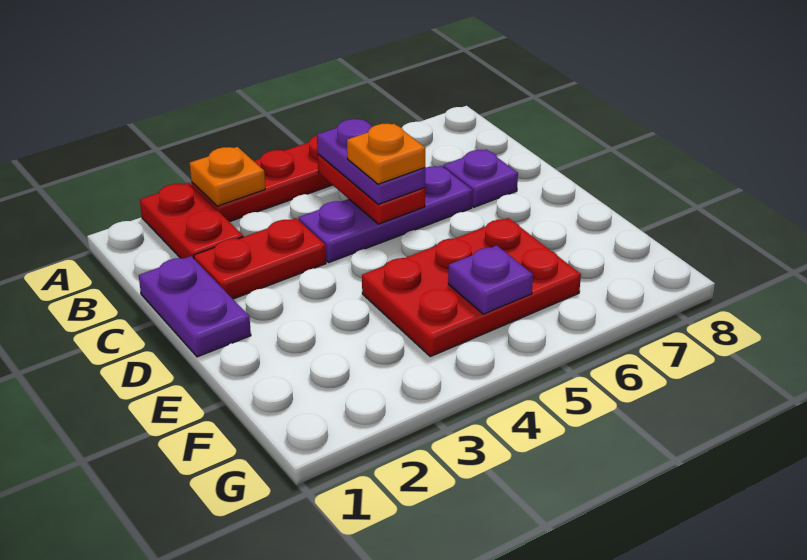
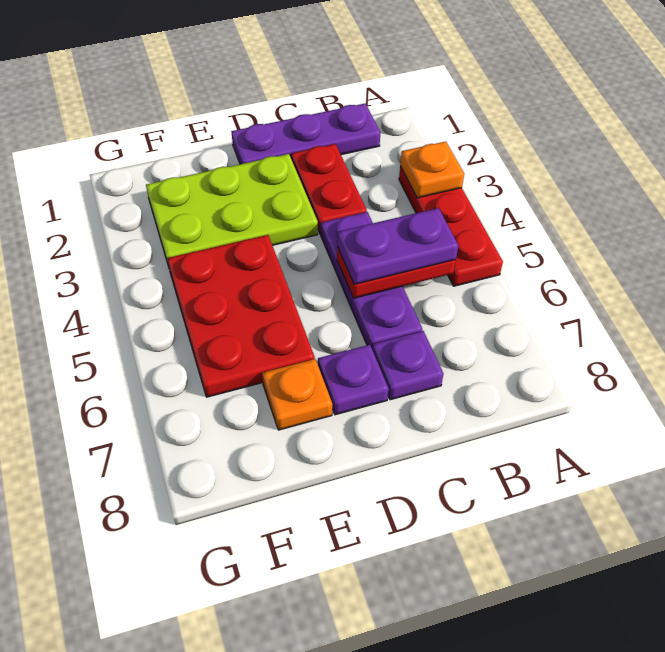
red plate A2:B2 level 1 -> none
purple plate C1:D1 level 1 -> purple plate B1:D1 level 1
orange plate C5 level 4 -> orange plate E7 level 1
none -> lime plate D2:F3 level 1
purple plate F5 level 2 -> purple plate D7 level 1

